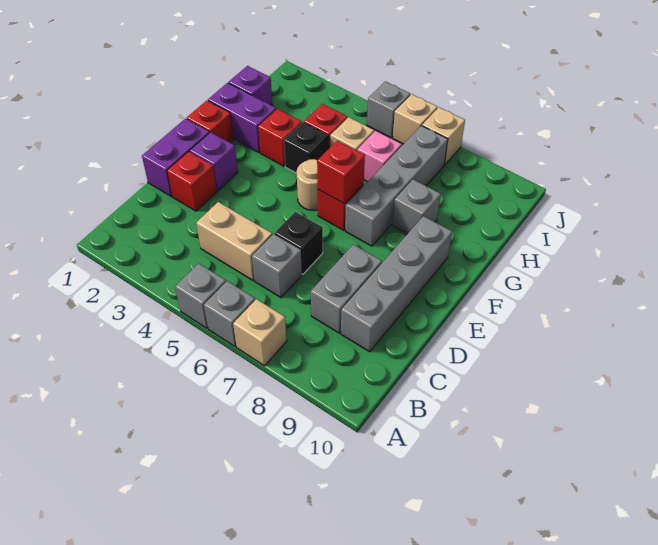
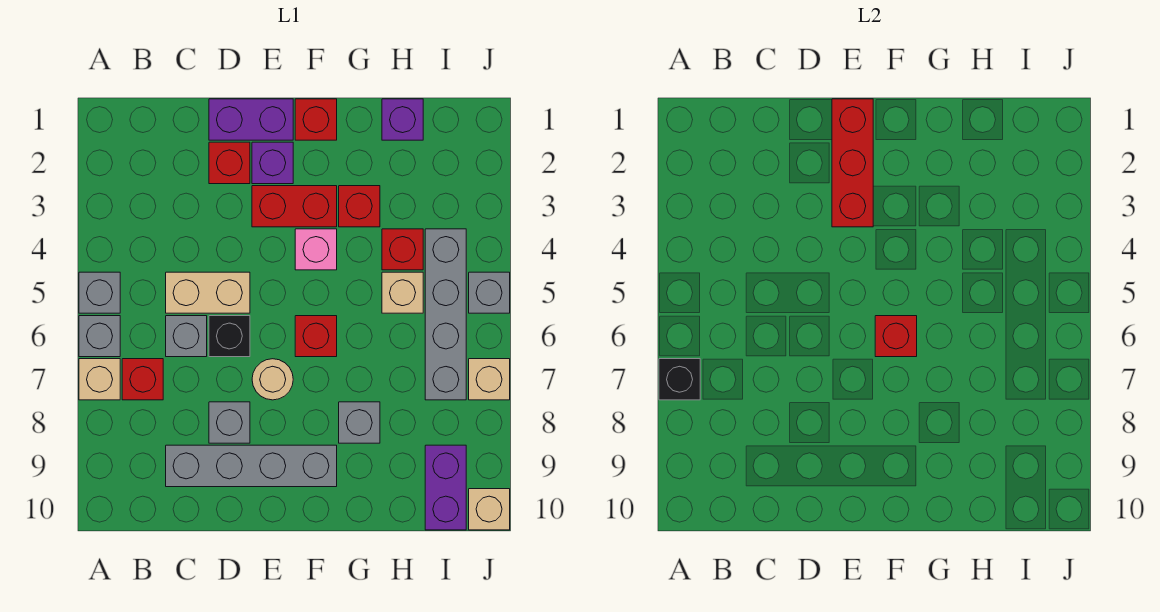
none -> red brick B7 level 1
tan brick C4:C5 level 1 -> tan brick C5:D5 level 1
grey brick C8:D8 level 1 -> grey brick D8 level 1
none -> red brick E1:E3 level 2
none -> red brick E3:F3 level 1
tan round brick F5 level 1 -> tan round brick E7 level 1
grey brick F7:I7 level 1 -> grey brick I4:I7 level 1
purple brick G1:G2 level 1 -> purple brick I9:I10 level 1
black brick G4 level 1 -> black brick A7 level 2
pink brick H6 level 1 -> pink brick F4 level 1
tan brick J6 level 1 -> tan brick J10 level 1

